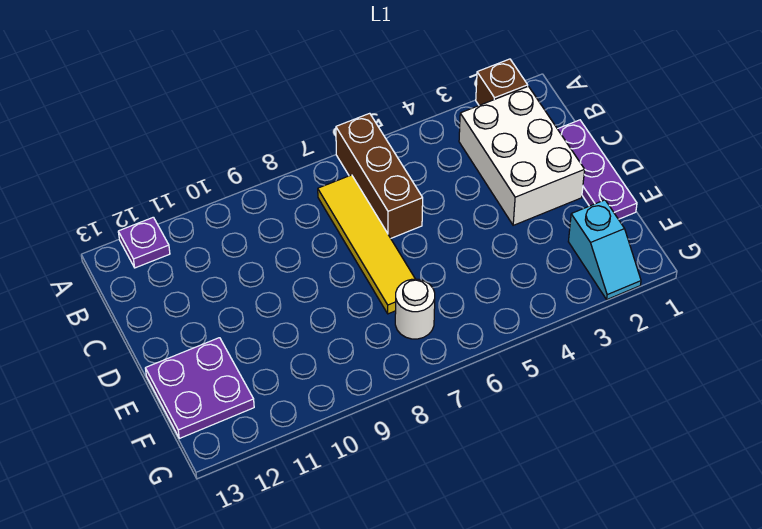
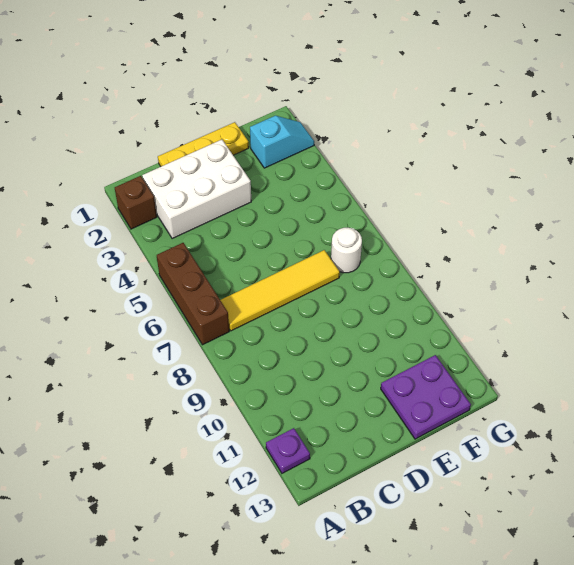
brown brick A6:C6 level 1 -> brown brick A5:A7 level 1
purple plate C1:E1 level 1 -> yellow plate C1:E1 level 1

